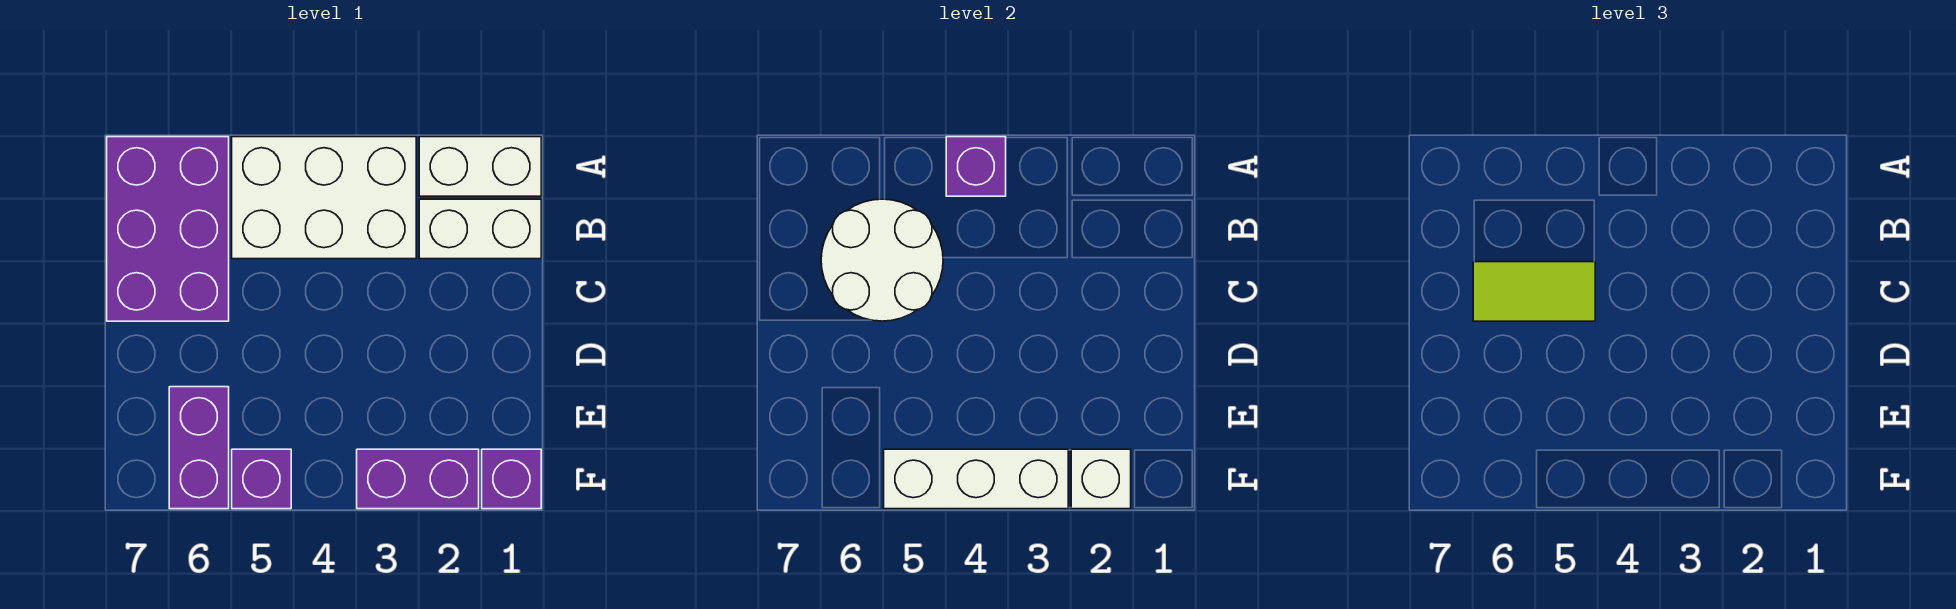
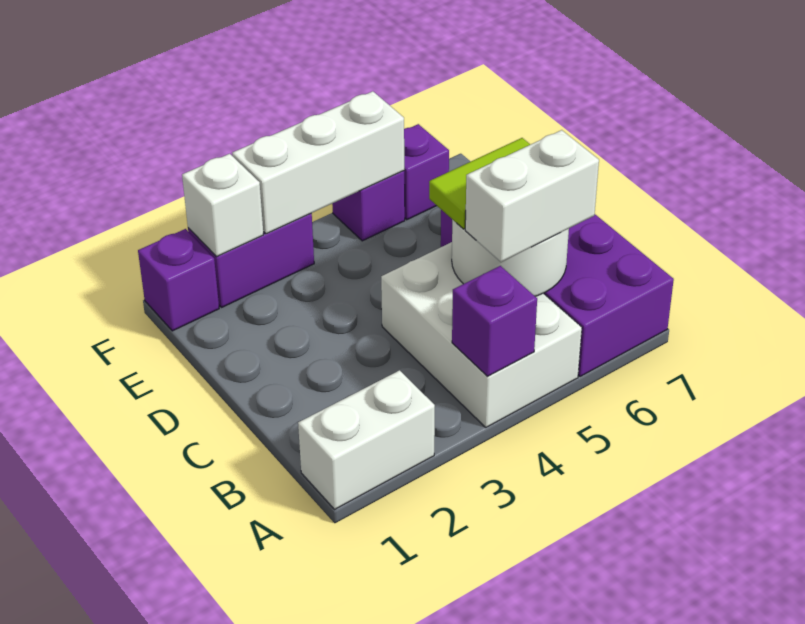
white brick A3:B5 level 1 -> white brick A4:C5 level 1
purple brick A6:C7 level 1 -> purple brick A6:D7 level 1
white brick B1:B2 level 1 -> white brick B5:B6 level 3
purple brick E6:F6 level 1 -> purple brick F6 level 1

